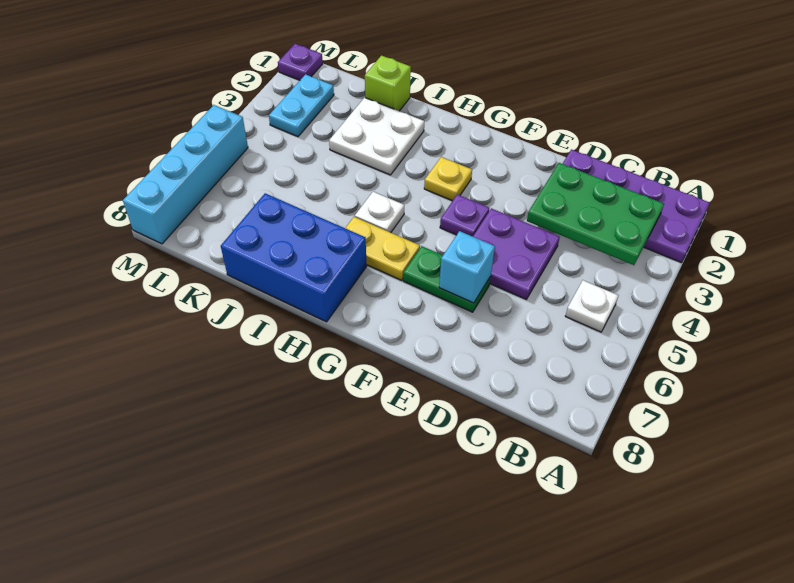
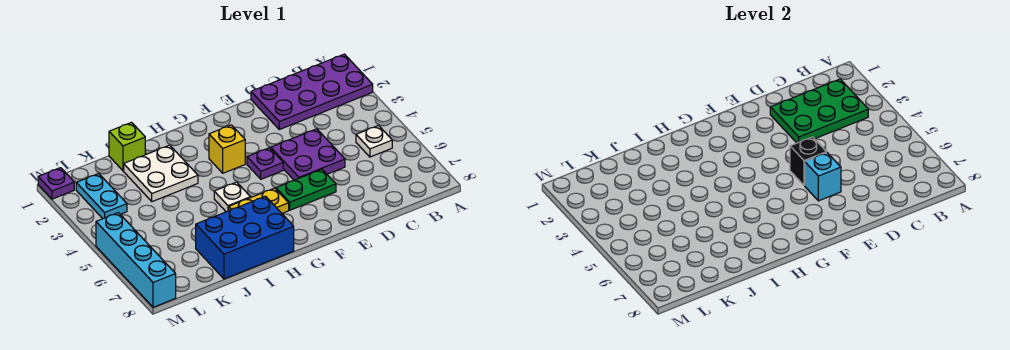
none -> black brick E5 level 2
yellow plate G3 level 1 -> yellow brick G3 level 1

